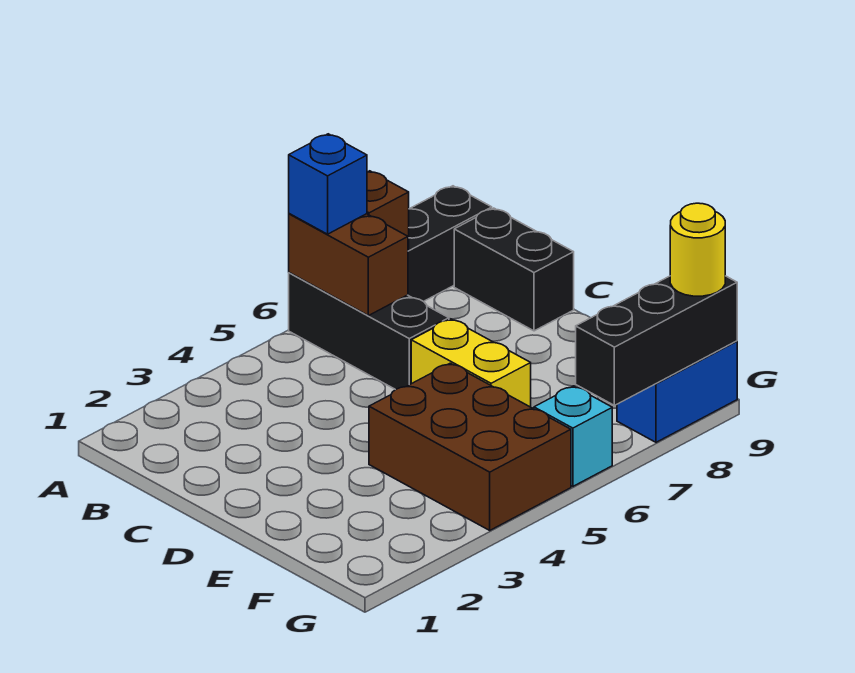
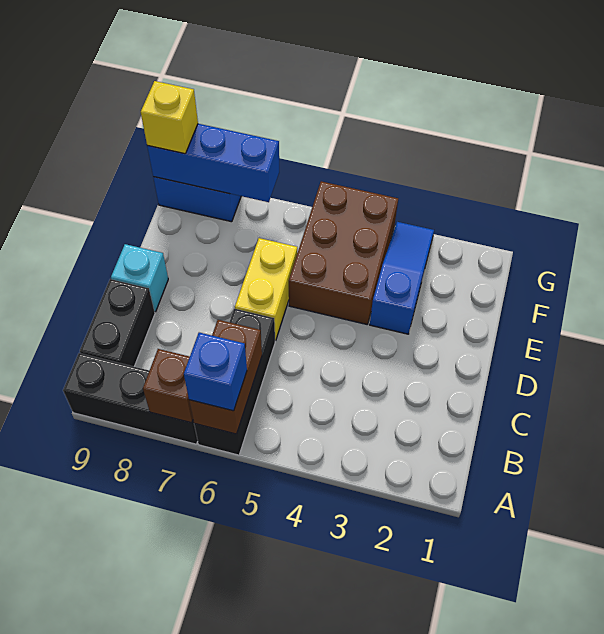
none -> blue slope E3:G3 level 1 top E
cyan brick G6 level 1 -> cyan brick D9 level 1
black brick G7:G9 level 2 -> blue brick G7:G9 level 2
yellow round brick G9 level 3 -> yellow brick G9 level 3

